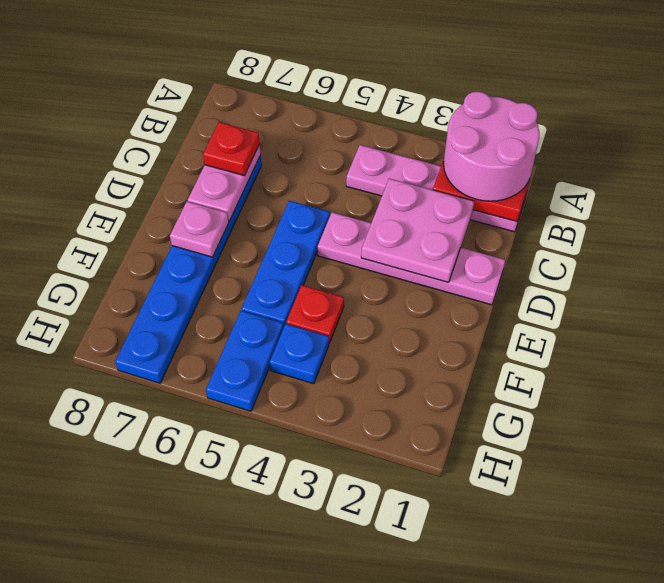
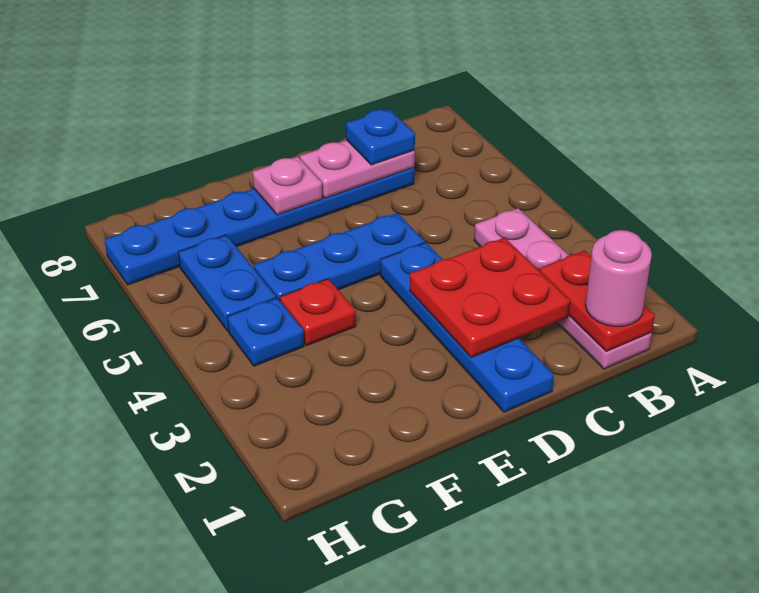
pink round brick A1:B2 level 3 -> pink round brick B1 level 3
pink plate C2:D3 level 2 -> red plate C2:D3 level 2
red plate C7 level 3 -> blue plate C7 level 3
pink plate D1:D4 level 1 -> blue plate D1:D4 level 1
blue plate G5:H5 level 1 -> blue plate G5:G6 level 1

